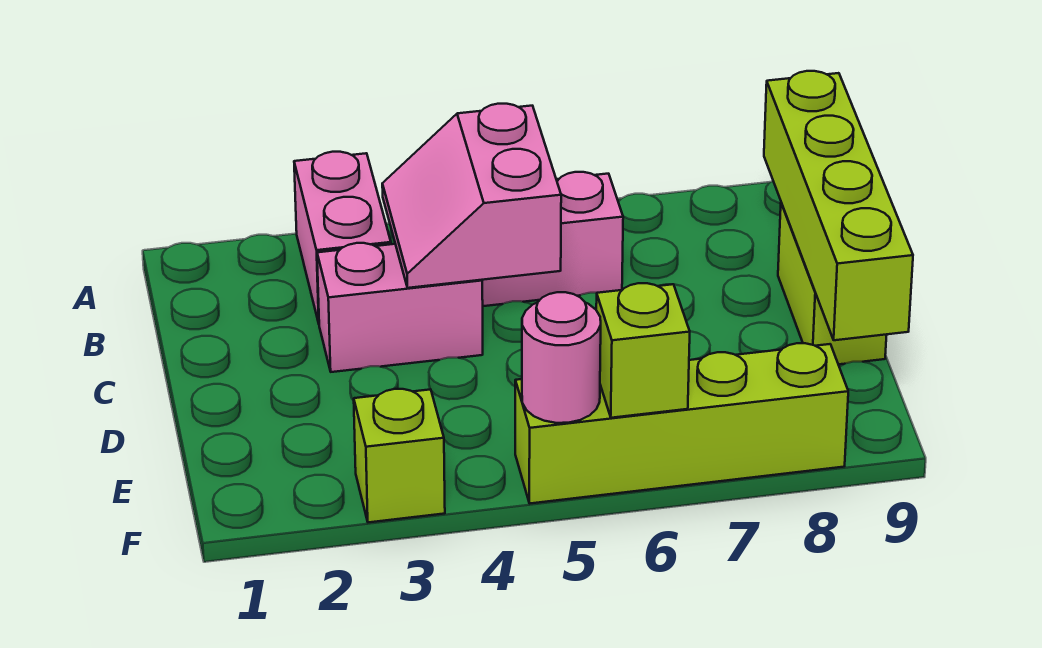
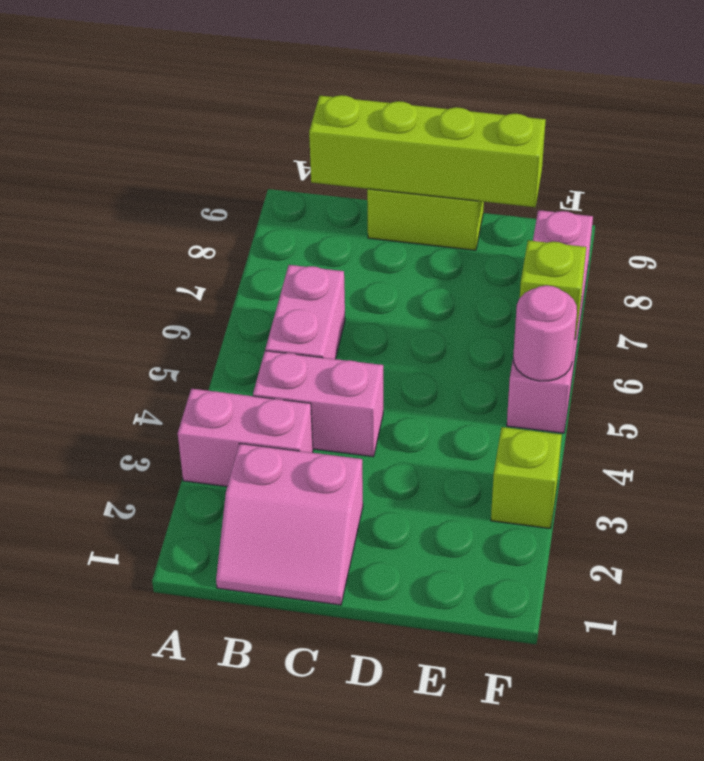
pink slope B4:C5 level 2 top 5 -> pink slope B1:C2 level 1 top 2
pink brick C3:C4 level 1 -> pink brick B4:C4 level 1
lime brick F5:F8 level 1 -> pink brick F5:F8 level 1

